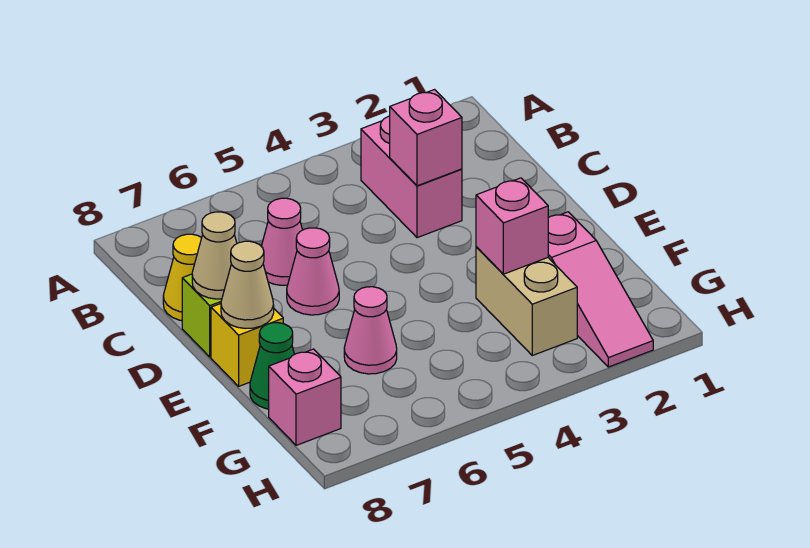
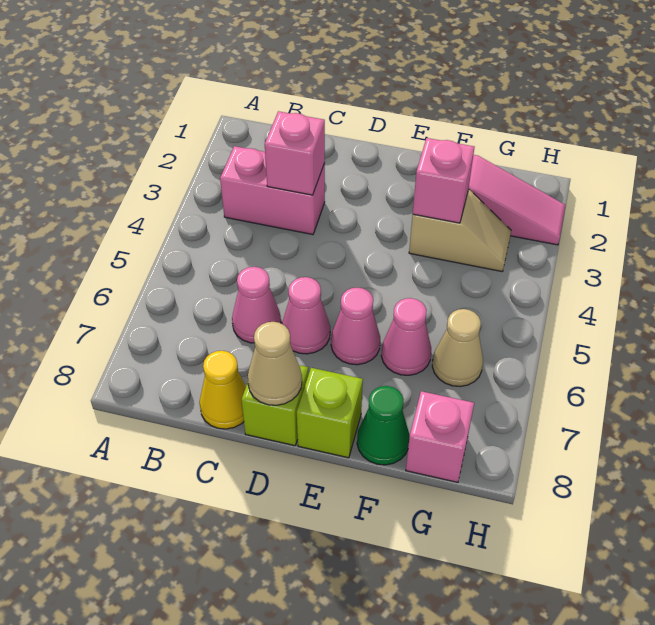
none -> pink cone E6 level 1
yellow brick E8 level 1 -> lime brick E8 level 1
tan cone E8 level 2 -> tan cone G6 level 1
tan brick F3:G3 level 1 -> tan slope F3:G3 level 1 top F

